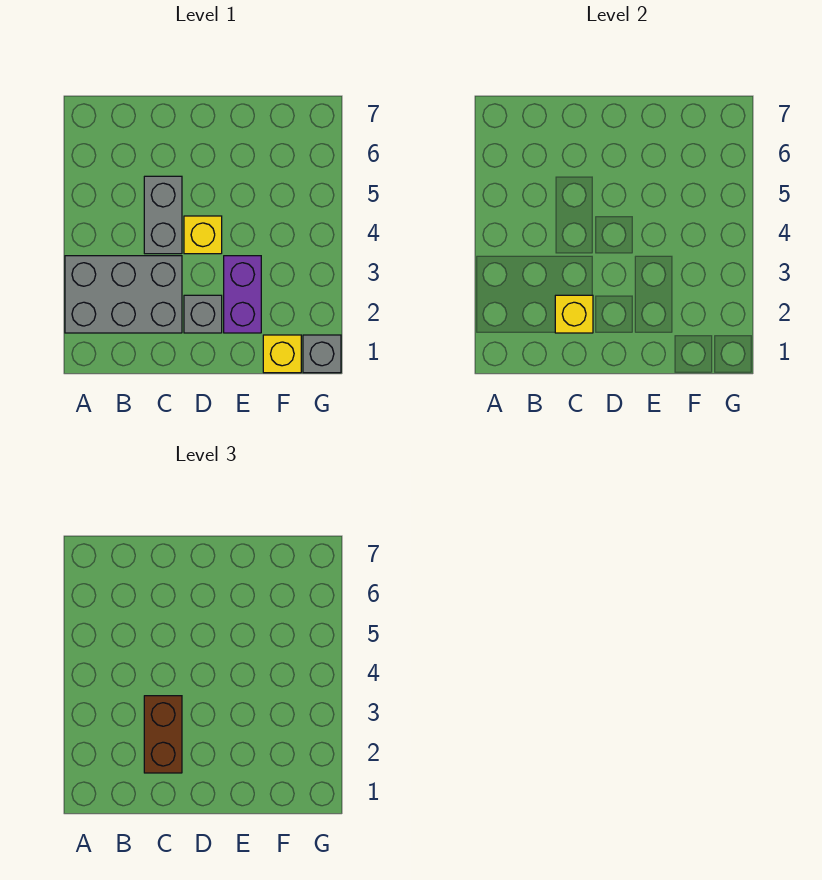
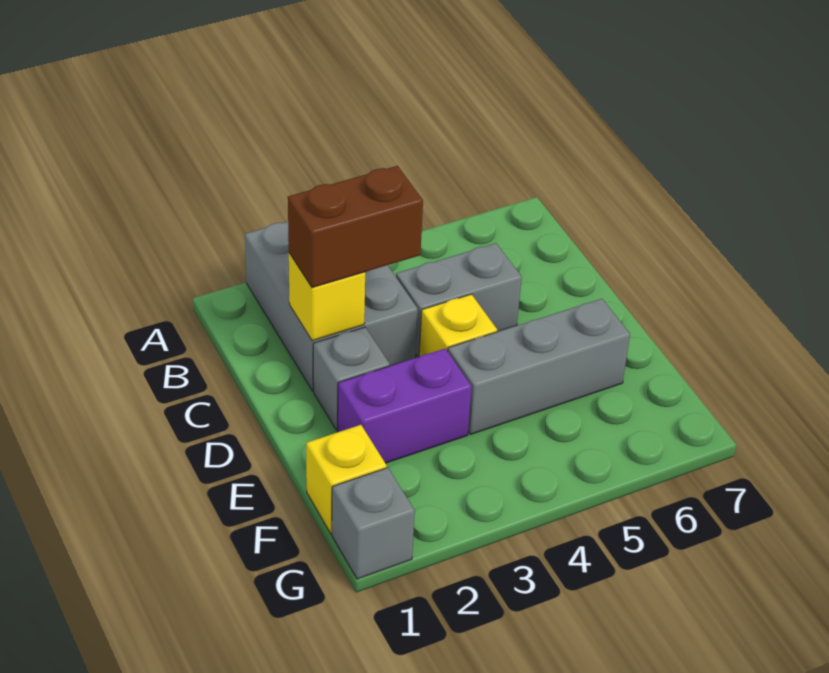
none -> grey brick E4:E6 level 1

